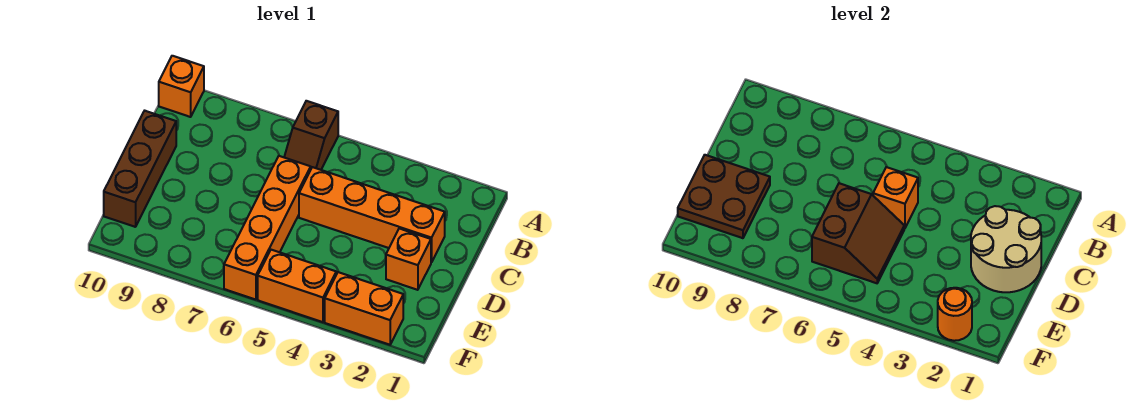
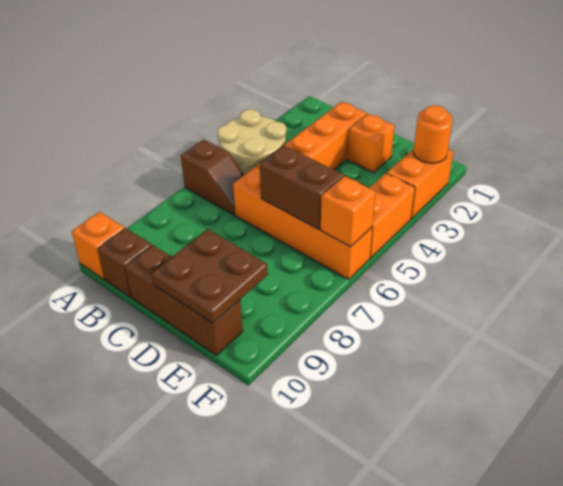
none -> brown brick B10 level 1
tan round brick C1:D2 level 2 -> tan round brick A4:B5 level 1
orange brick C5 level 2 -> orange brick F6 level 2

